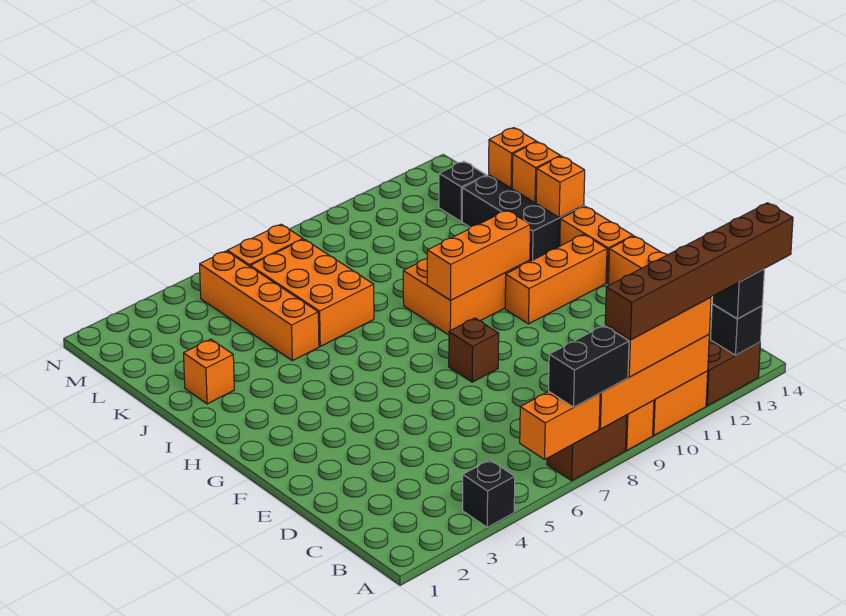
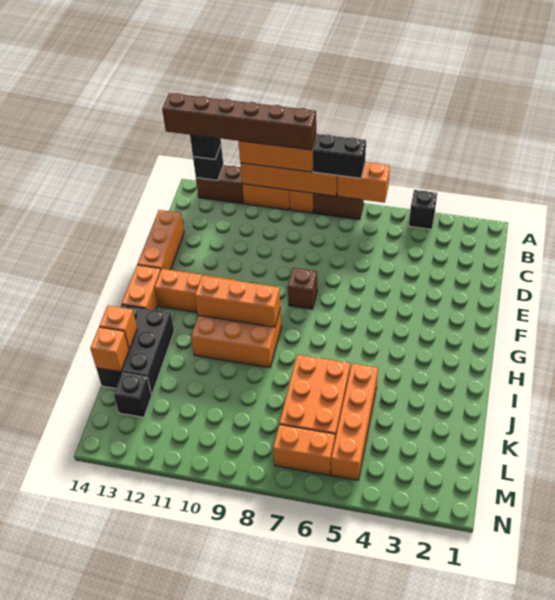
orange brick I14 level 2 -> none
orange brick J2 level 1 -> none

